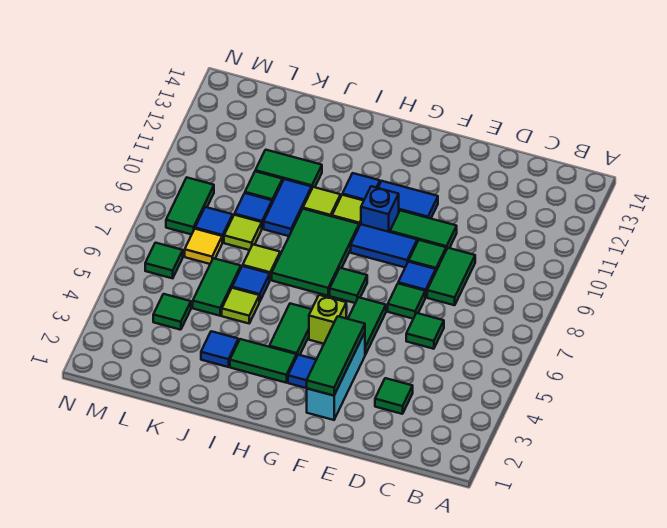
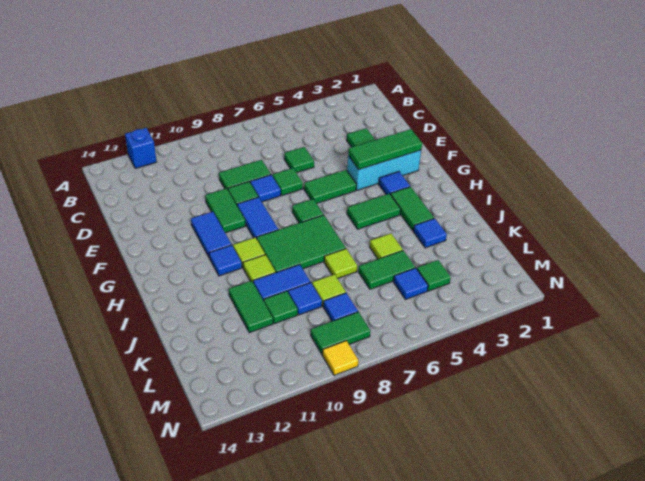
lime brick G5 level 1 -> none
blue brick G10 level 1 -> blue brick A12 level 1
blue tile J6 level 1 -> blue tile L5 level 1
yellow tile L7 level 1 -> yellow tile N9 level 1
green tile M6 level 1 -> none

